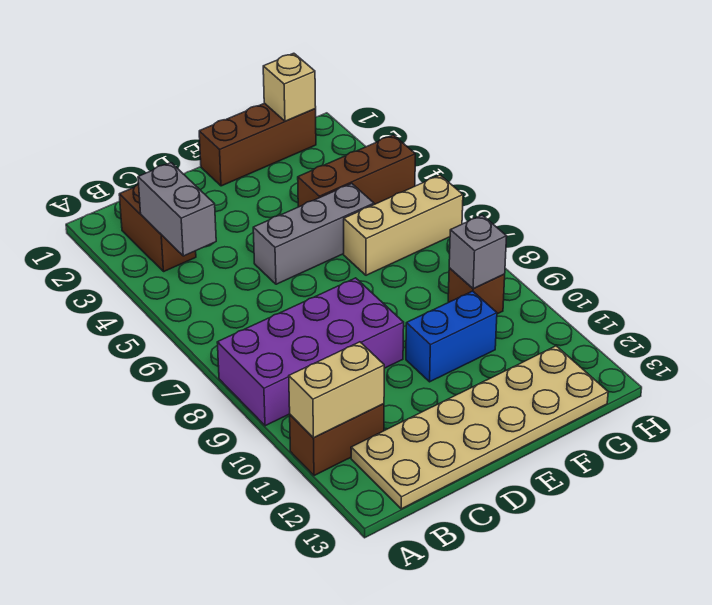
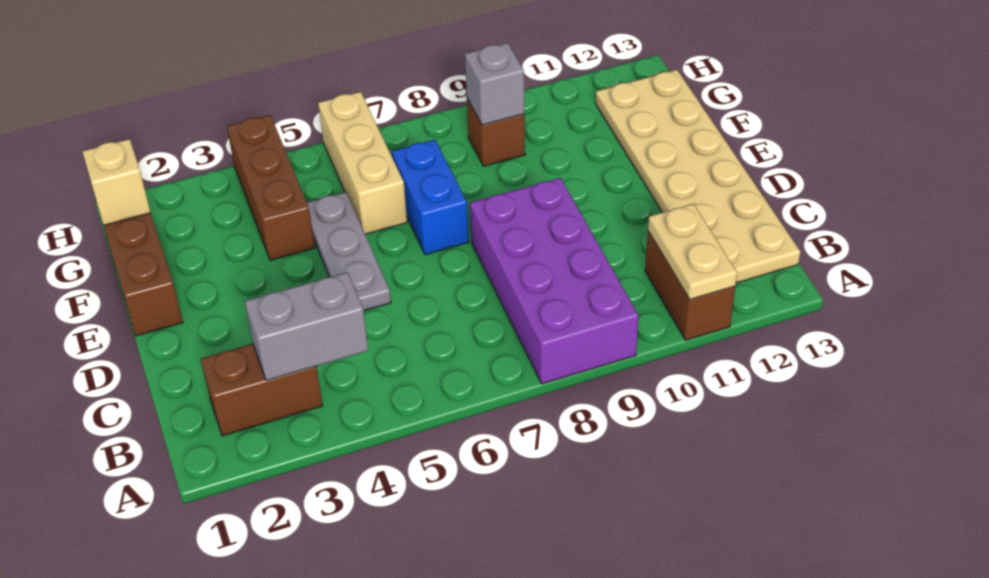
tan brick A11:B11 level 2 -> tan plate A11:B11 level 2
grey brick D5:F5 level 1 -> grey plate D5:F5 level 1
blue brick E10:F10 level 1 -> blue brick E7:F7 level 1

